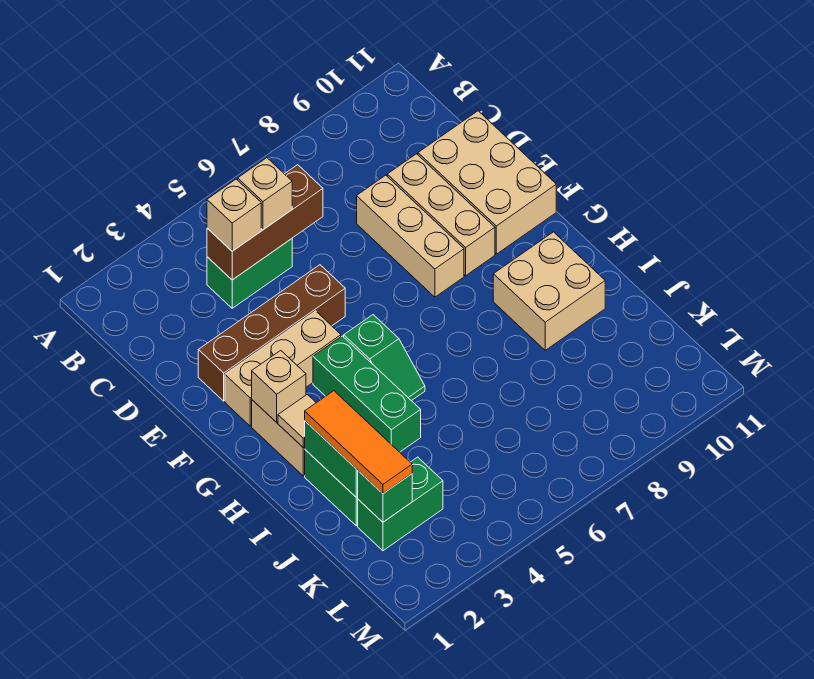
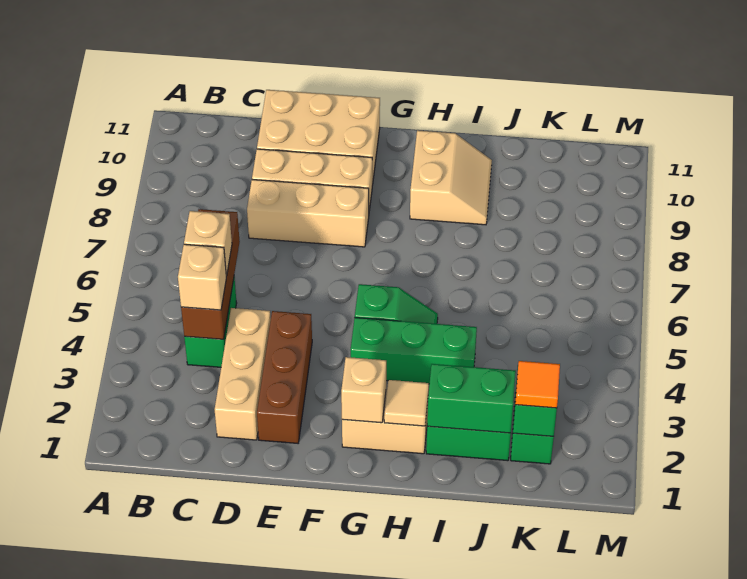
brown brick E2:E5 level 1 -> brown brick E2:E4 level 1
tan brick F2:F4 level 1 -> tan brick D2:D4 level 1
tan brick H9:I10 level 1 -> tan slope H9:I10 level 1 top H
orange tile I2:K2 level 3 -> orange tile K2 level 3

